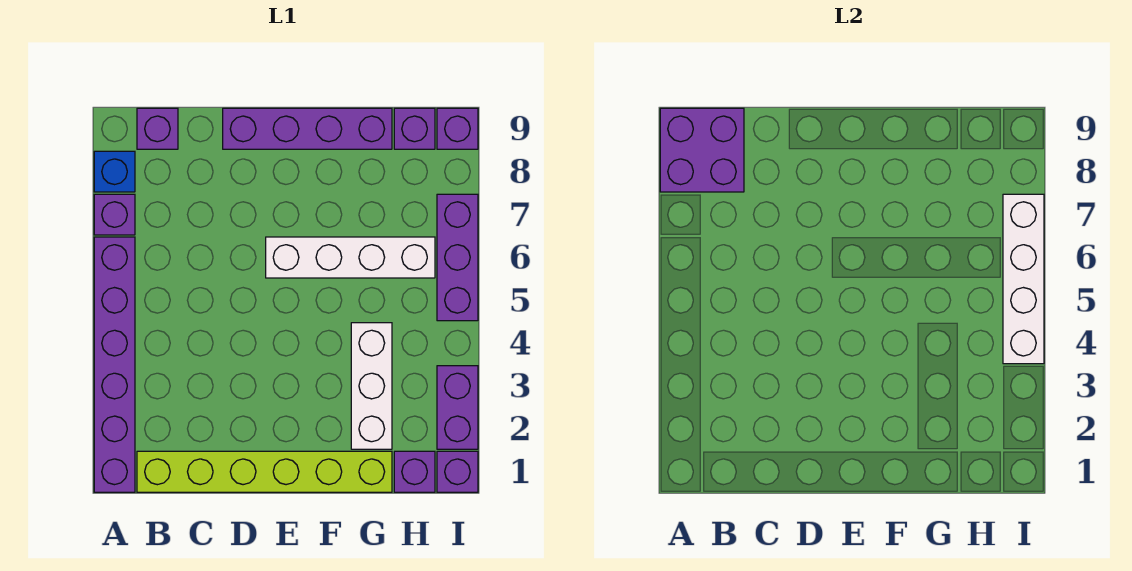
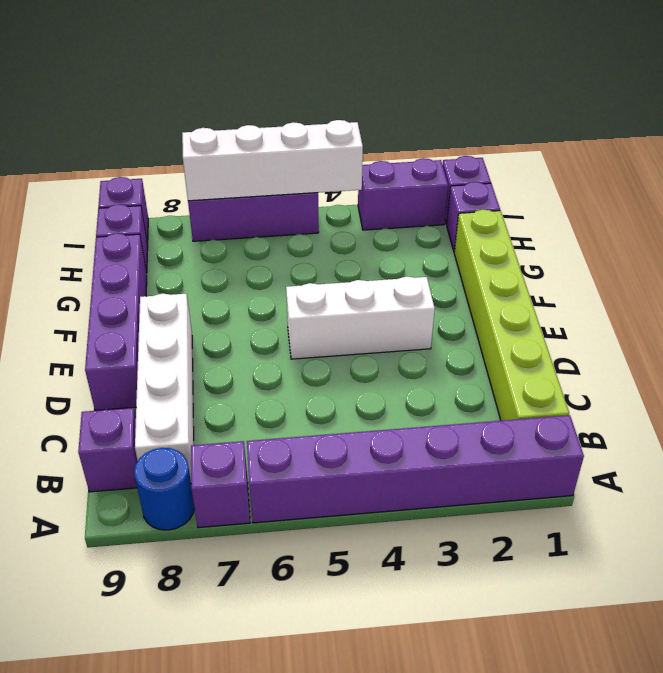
blue brick A8 level 1 -> blue round brick A8 level 1
purple brick A8:B9 level 2 -> none
white brick E6:H6 level 1 -> white brick B8:E8 level 1
white brick G2:G4 level 1 -> white brick E3:E5 level 1

